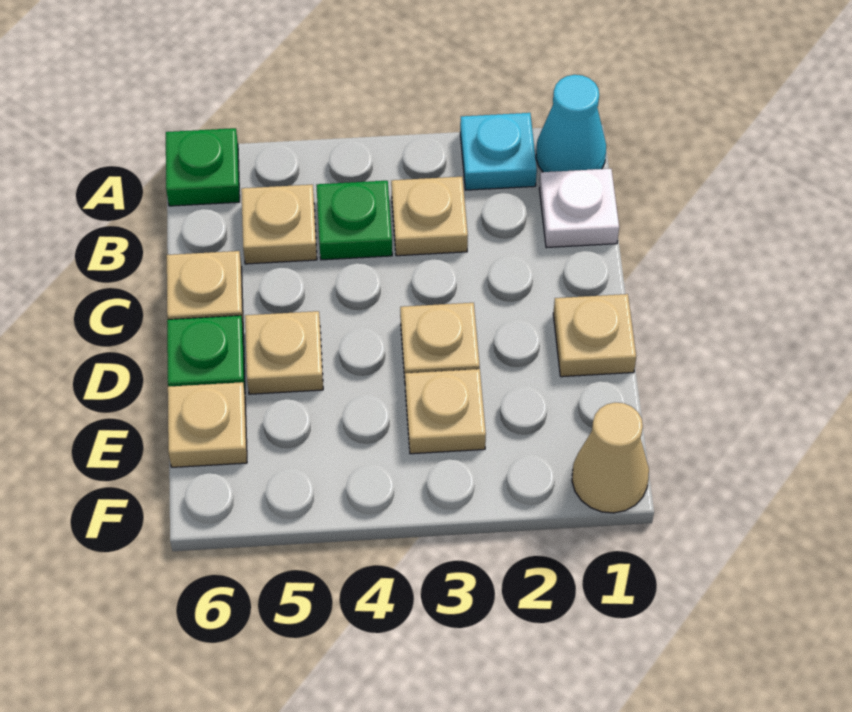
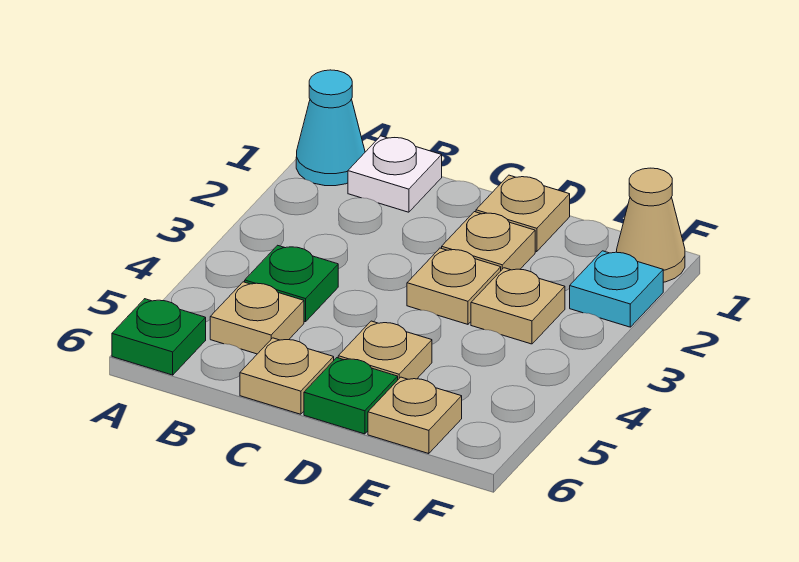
cyan plate A2 level 1 -> cyan plate F2 level 1
tan plate B3 level 1 -> tan plate D2 level 1

